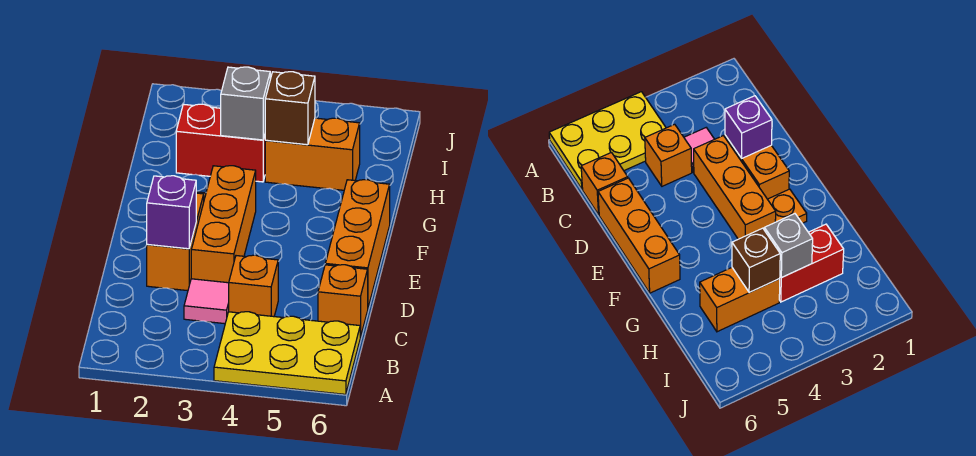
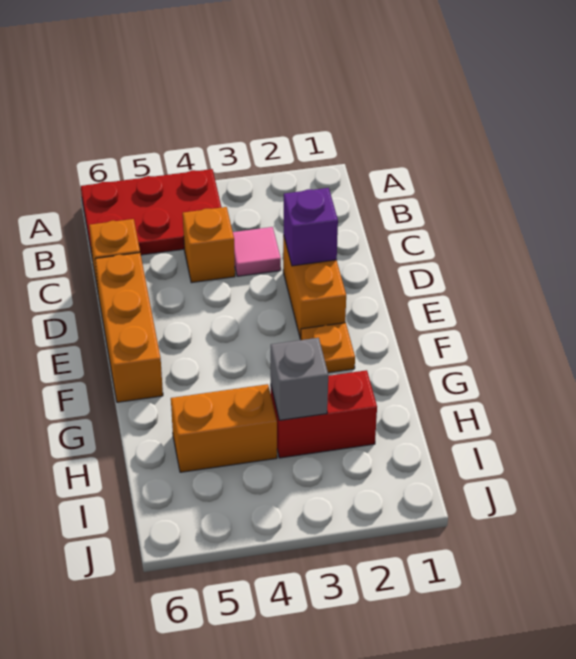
yellow plate A4:B6 level 1 -> red plate A4:B6 level 1
orange brick D3:F3 level 1 -> none
brown brick H4 level 2 -> none

